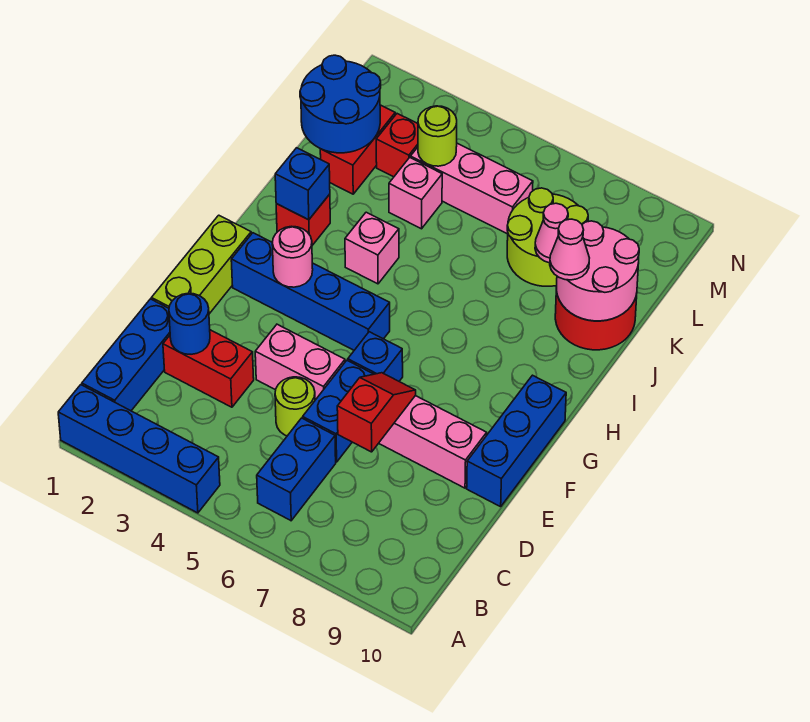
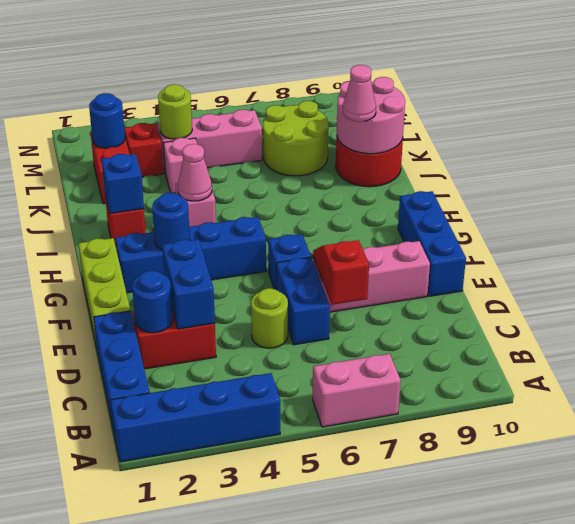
blue brick B6:C6 level 1 -> blue brick D3:E3 level 2
pink brick E4:E5 level 1 -> pink brick A6:A7 level 1
pink round brick G3 level 2 -> blue round brick G3 level 2
blue round brick K1:L2 level 2 -> blue round brick L2 level 2
pink cone K8 level 2 -> pink cone I4 level 2

